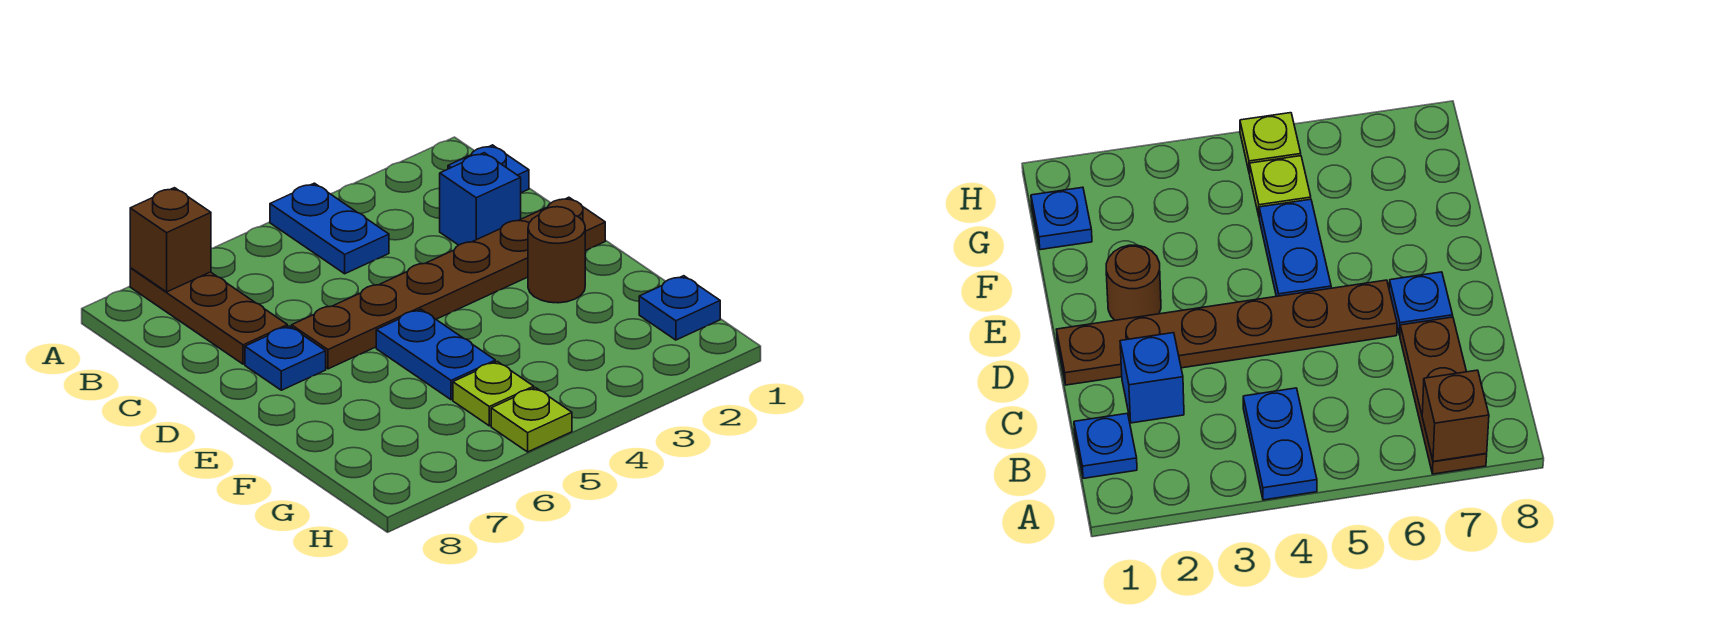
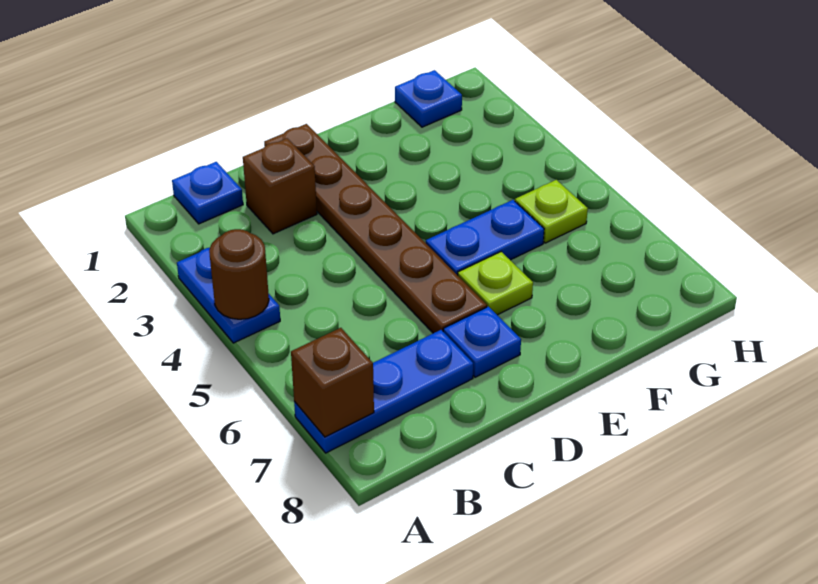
blue plate A4:B4 level 1 -> blue plate A3:A4 level 1
brown plate A7:C7 level 1 -> blue plate A7:C7 level 1
blue brick C2 level 1 -> brown brick C2 level 1
brown round brick E2 level 1 -> brown round brick A4 level 2
lime plate H5 level 1 -> lime plate E6 level 1

